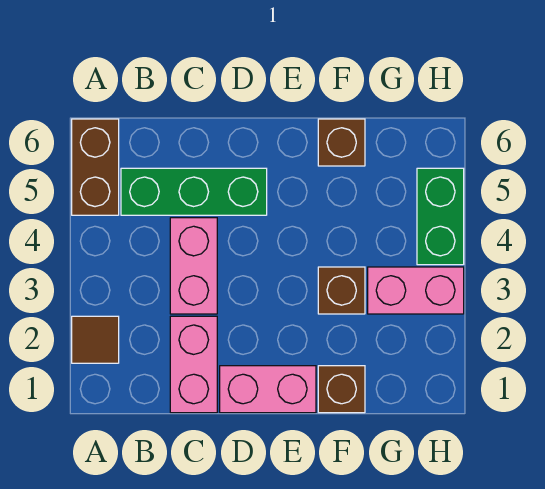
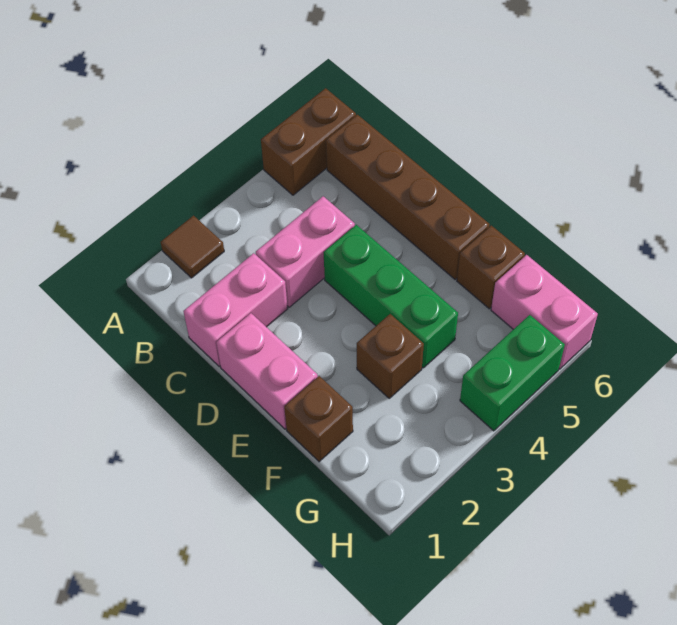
green brick B5:D5 level 1 -> green brick D4:F4 level 1
none -> brown brick B6:E6 level 1
pink brick G3:H3 level 1 -> pink brick G6:H6 level 1

